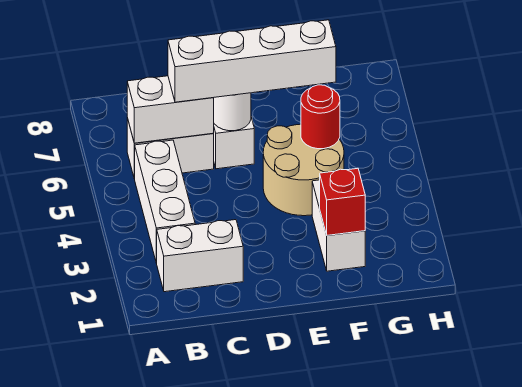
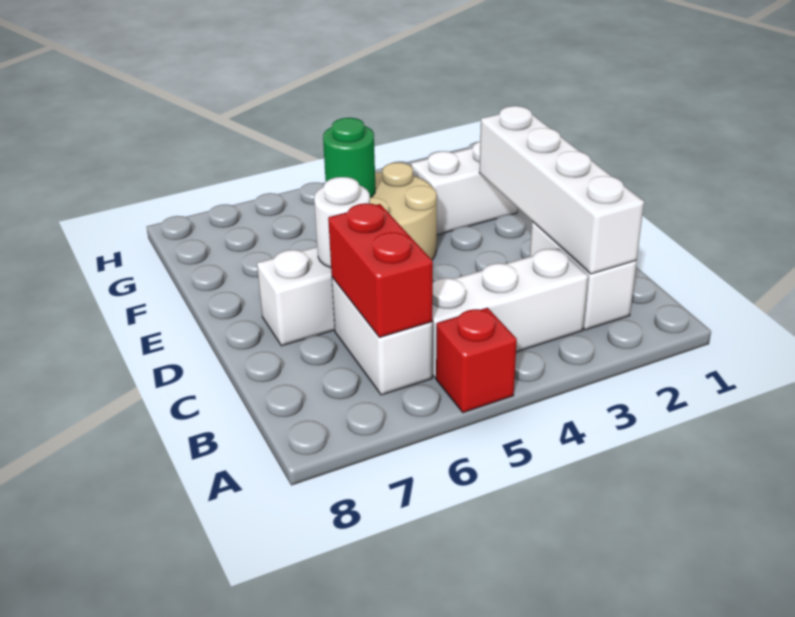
white brick B6:C6 level 2 -> red brick B6:C6 level 2
white brick C6:F6 level 3 -> white brick B2:E2 level 2
red brick F2 level 2 -> red brick A5 level 1
red round brick F5 level 2 -> green round brick F5 level 2

